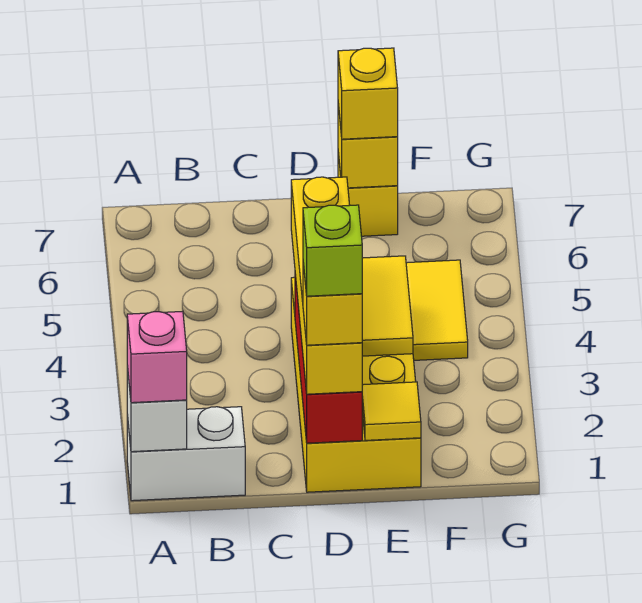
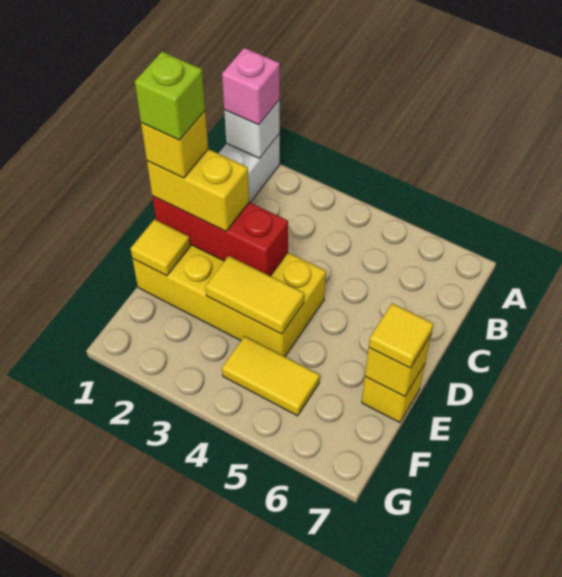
yellow brick D1:D4 level 3 -> yellow brick D1:D2 level 3
yellow brick E7 level 3 -> yellow tile E7 level 3

